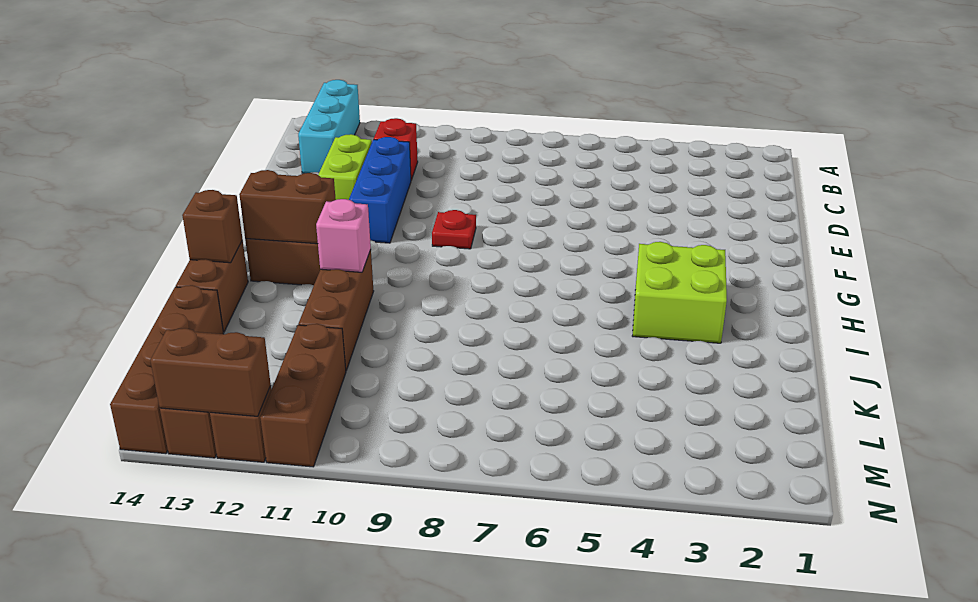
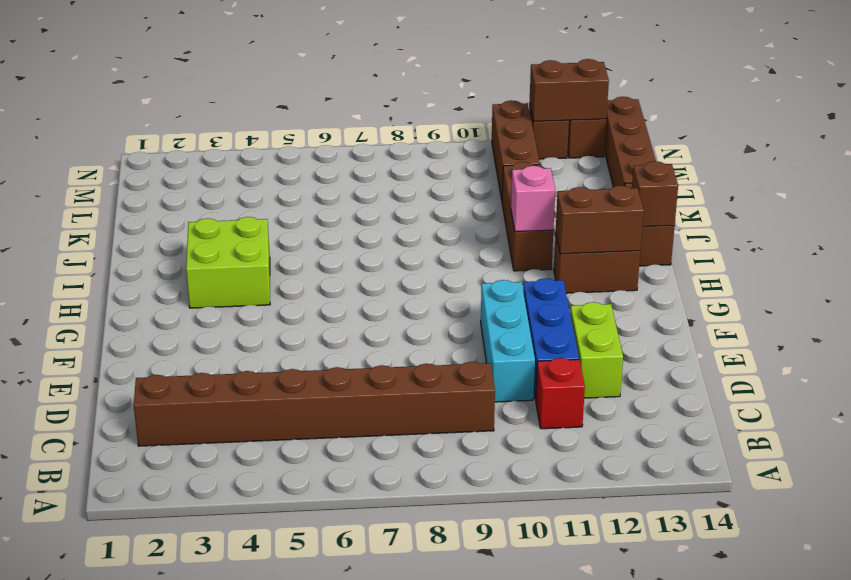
cyan brick A13:C13 level 1 -> cyan brick D10:F10 level 1
none -> brown brick C2:C9 level 1
red plate F9 level 1 -> none

